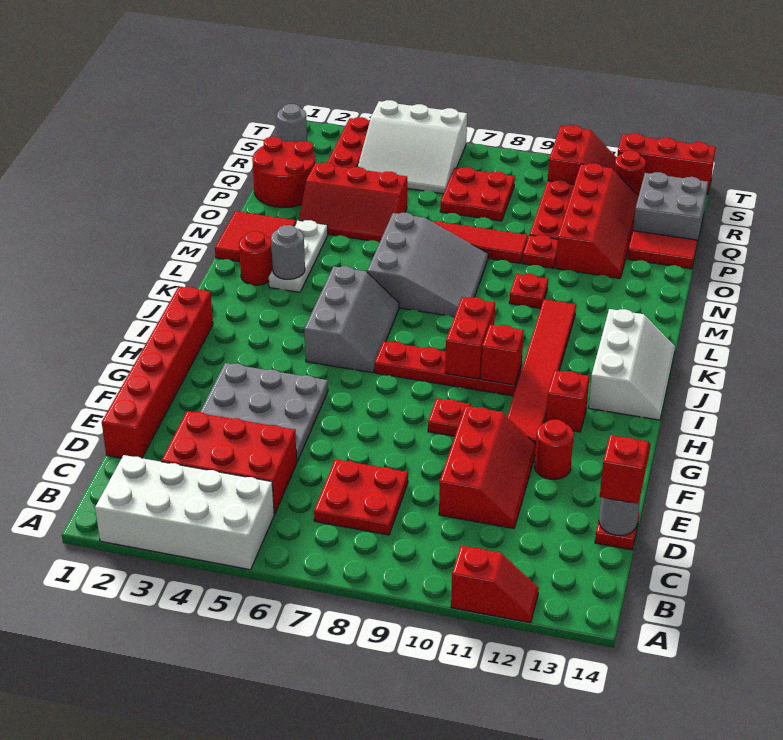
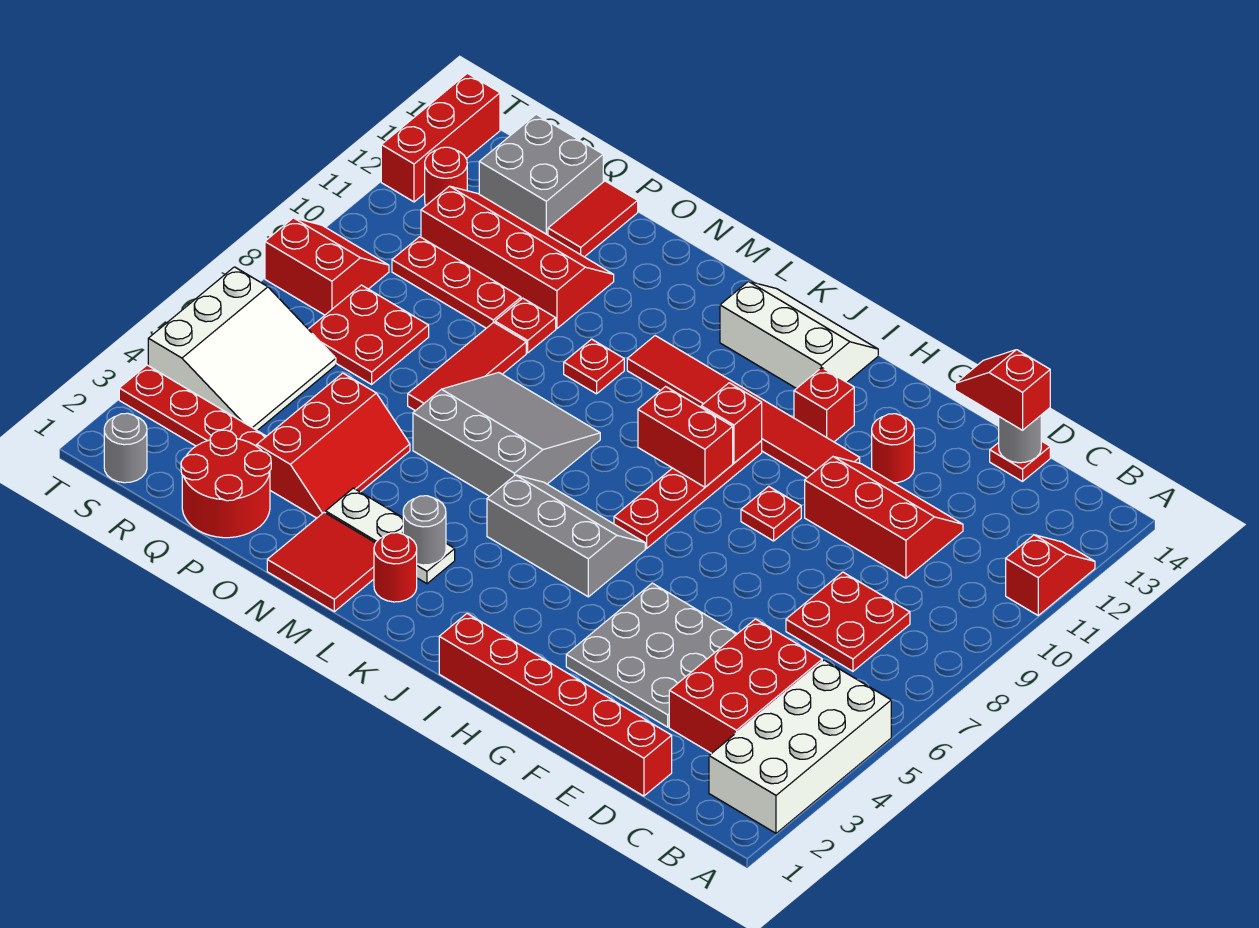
red slope S10:T11 level 1 top 10 -> red slope S8:T9 level 1 top 8

